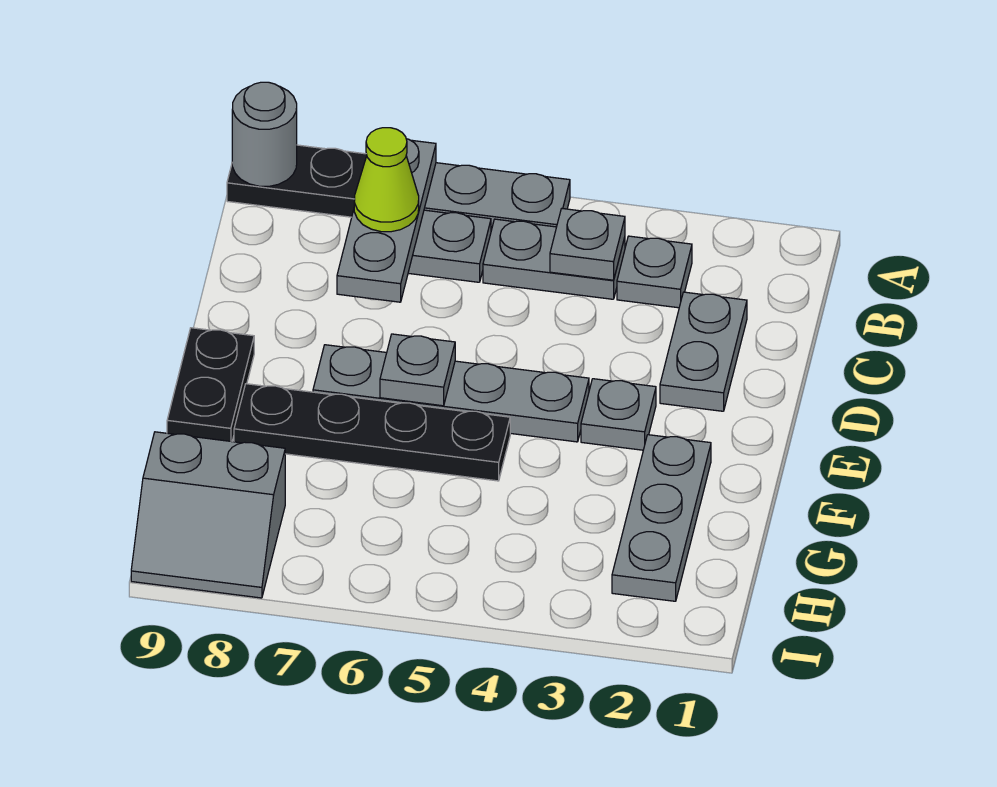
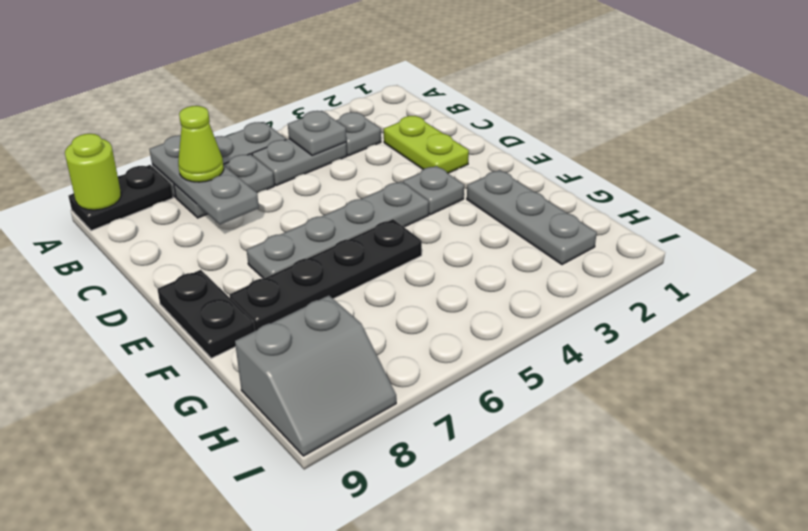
grey round brick A9 level 2 -> lime round brick A9 level 2
grey plate C2:D2 level 1 -> lime plate C2:D2 level 1
grey plate E6 level 2 -> none

